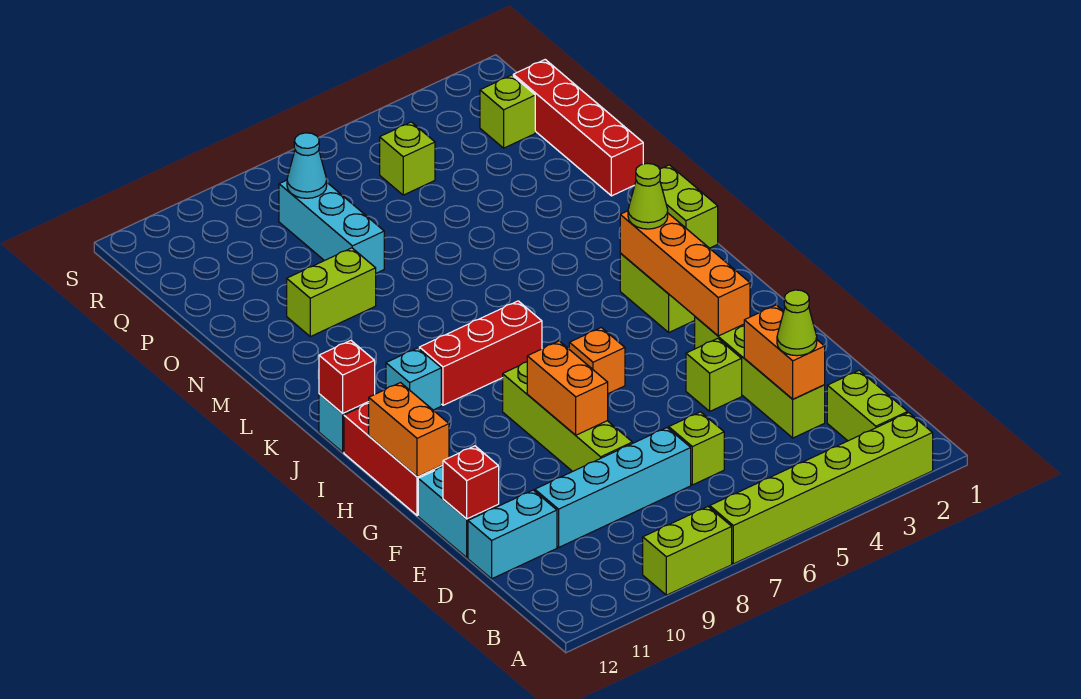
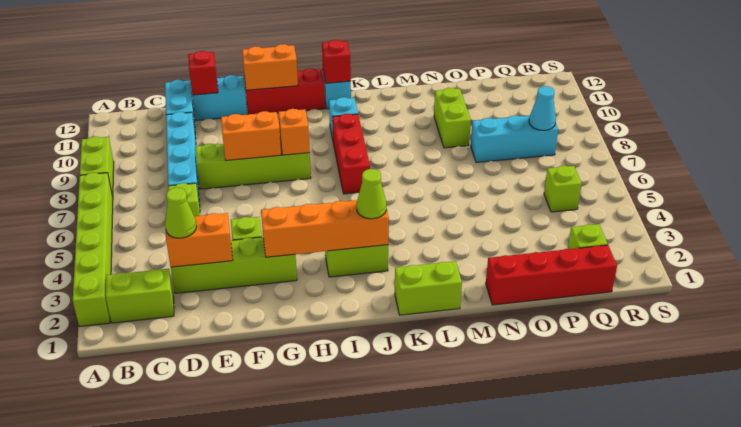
orange brick H6 level 1 -> orange brick H8 level 2

